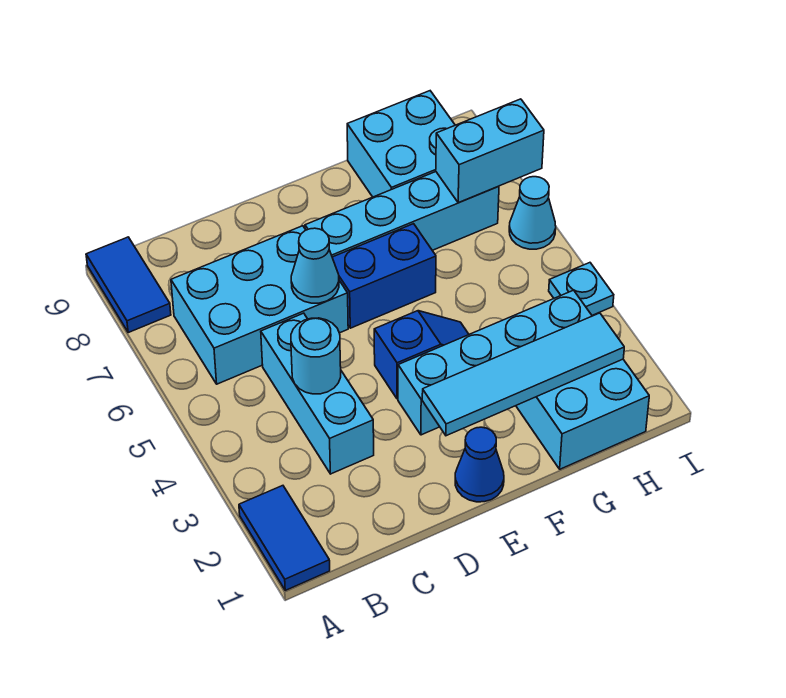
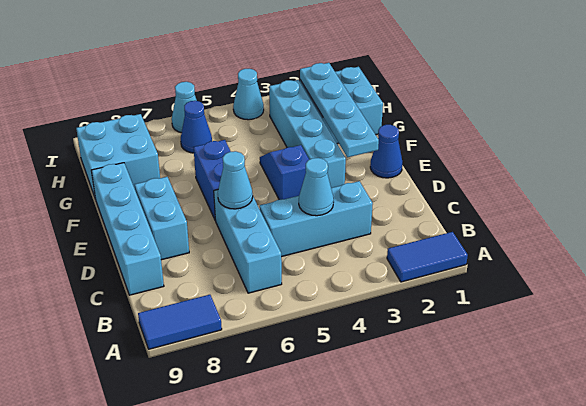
cyan brick B6:D7 level 1 -> cyan brick B6:D6 level 1
cyan round brick C4 level 2 -> cyan cone C4 level 2
cyan tile E2:H2 level 2 -> cyan plate E2:H2 level 2
cyan brick E7:H7 level 1 -> cyan brick C9:F9 level 1
none -> blue cone H6 level 1
cyan brick H7:I7 level 2 -> cyan brick D8:E8 level 1
cyan plate I4 level 1 -> cyan cone I4 level 1

